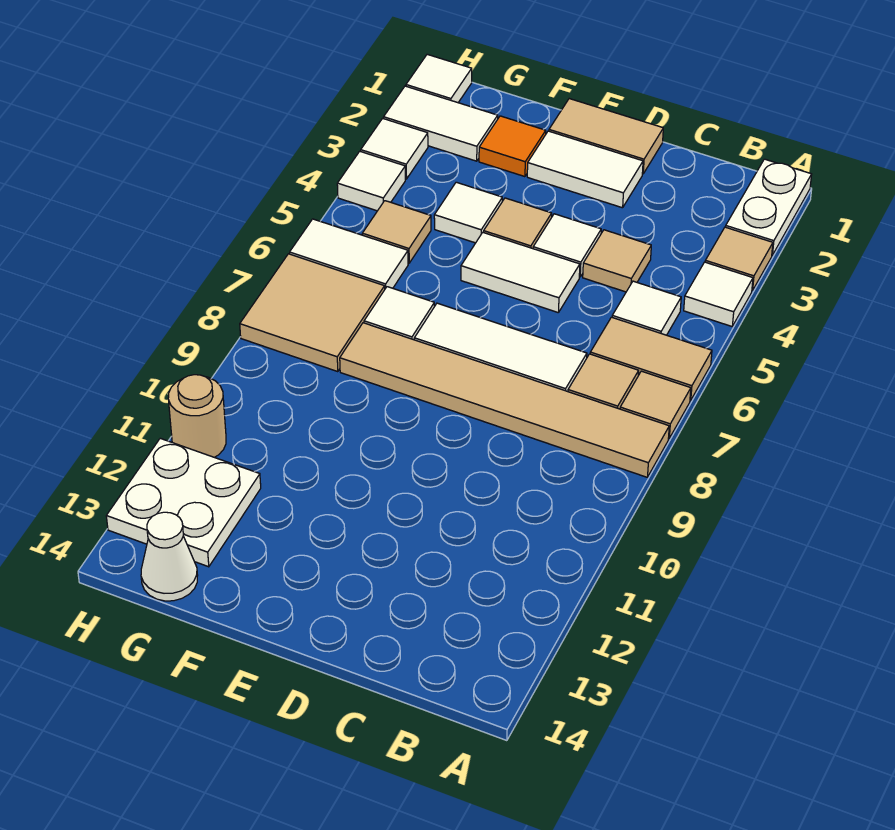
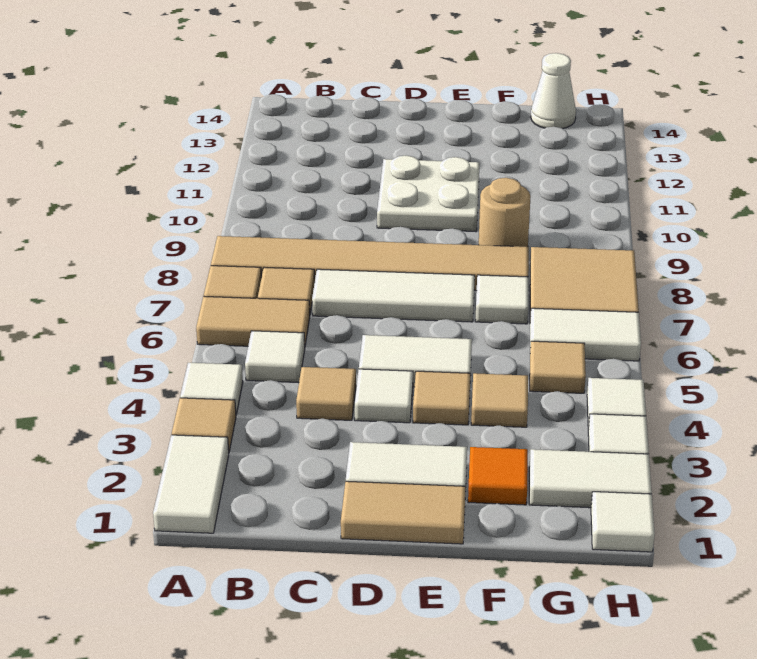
white plate A1:A2 level 1 -> white tile A1:A2 level 1
white tile F4 level 1 -> tan tile F4 level 1
white plate G12:H13 level 1 -> white plate D10:E11 level 1
tan round brick H11 level 1 -> tan round brick F9 level 1

